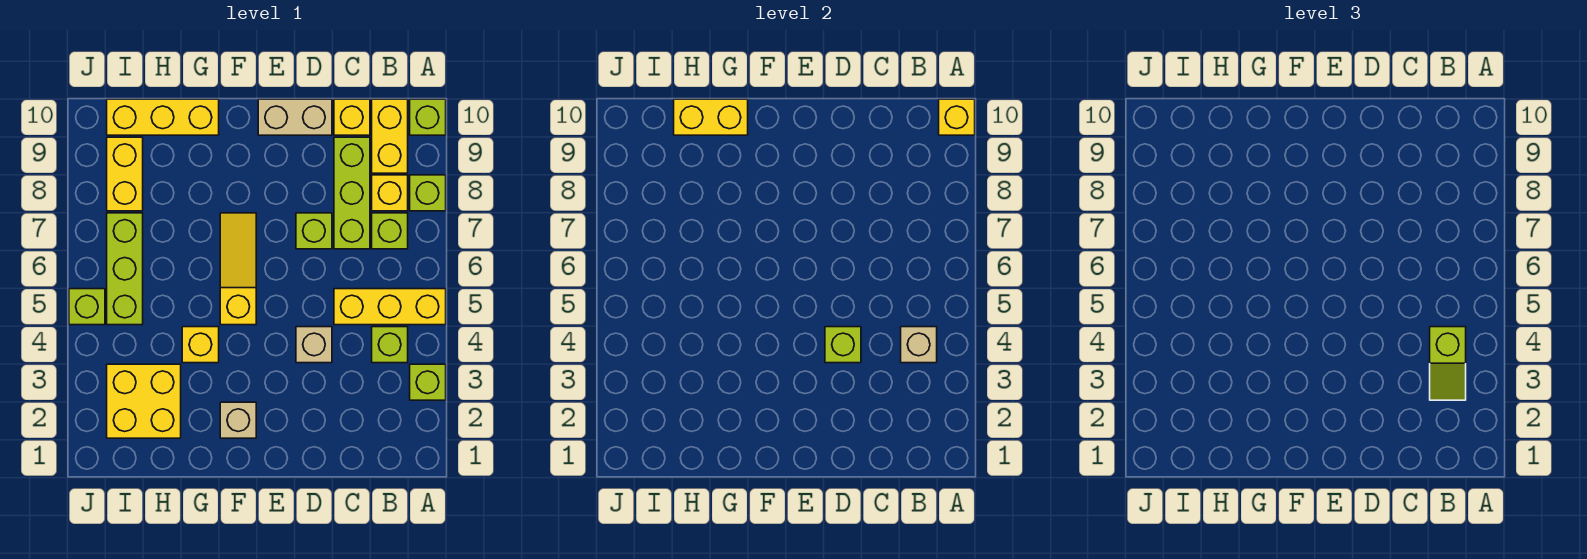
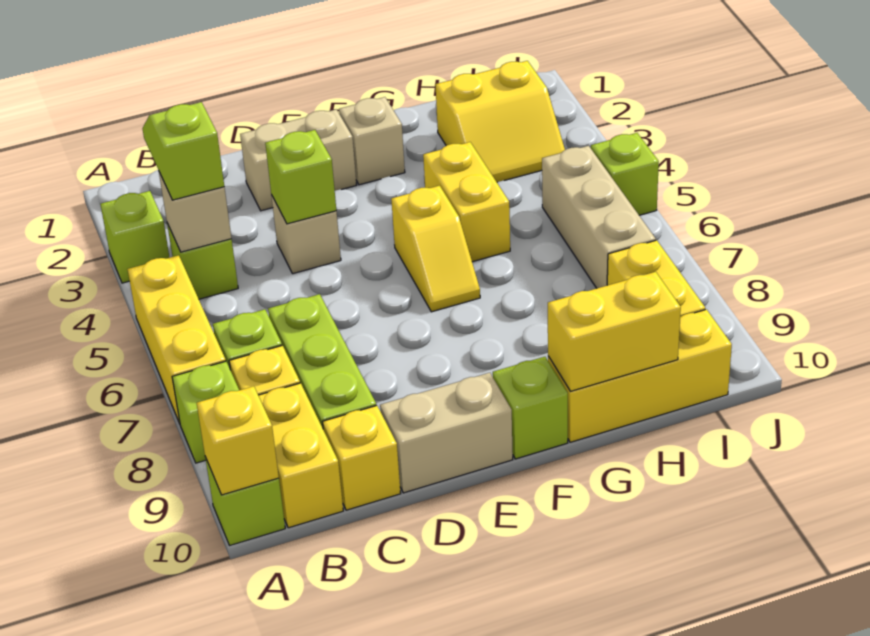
yellow brick A5:C5 level 1 -> yellow brick A5:A7 level 1
none -> tan brick D2:E2 level 1
lime brick D7 level 1 -> lime brick F10 level 1
yellow slope F5:F7 level 1 top 5 -> yellow slope F5:F6 level 1 top 5
yellow brick G4 level 1 -> yellow brick G4:G5 level 1
yellow brick H2:I3 level 1 -> yellow slope H2:I3 level 1 top 2
lime brick I5:I7 level 1 -> tan brick I5:I7 level 1

